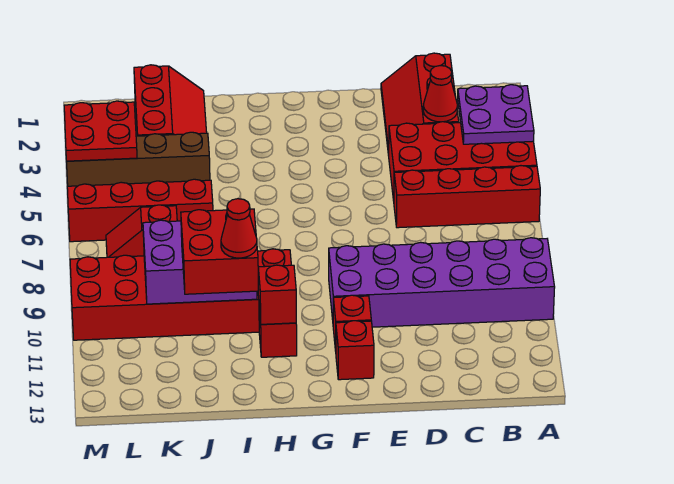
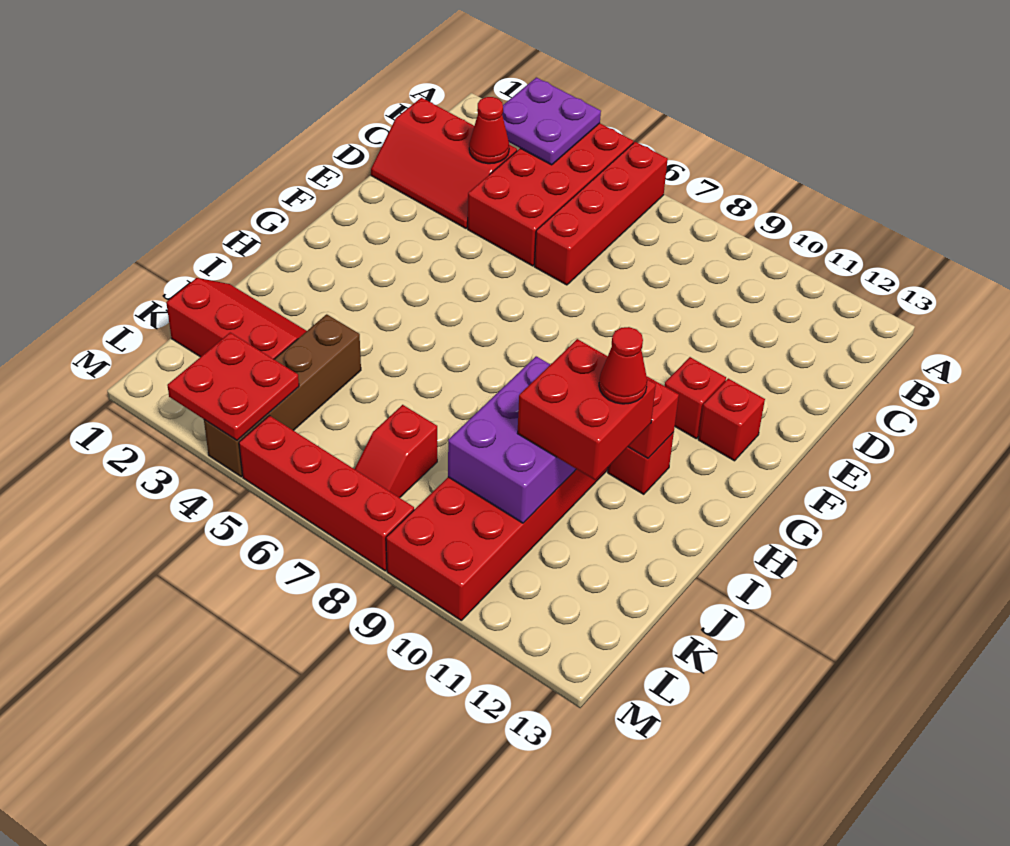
purple brick A9:F10 level 1 -> none
red brick J6:M6 level 1 -> red brick M5:M8 level 1

